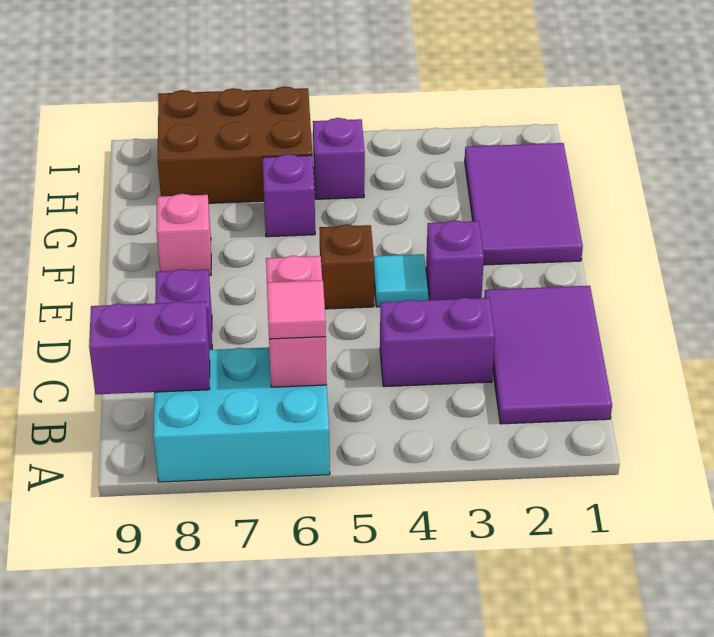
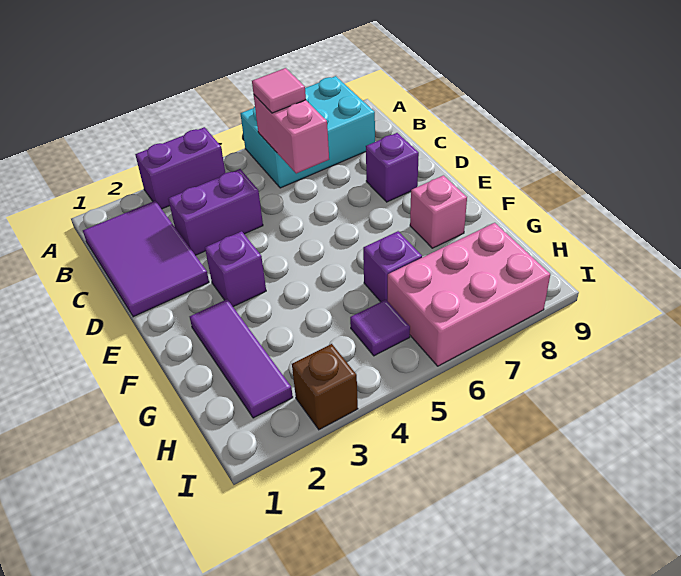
purple brick B8:B9 level 2 -> purple brick A3:A4 level 1
cyan tile E4 level 1 -> none
brown brick E5 level 1 -> brown brick I3 level 1
purple tile F1:H2 level 1 -> purple tile F2:H2 level 1
purple brick H5 level 1 -> purple tile H5 level 1
brown brick H6:I8 level 1 -> pink brick H6:I8 level 1

